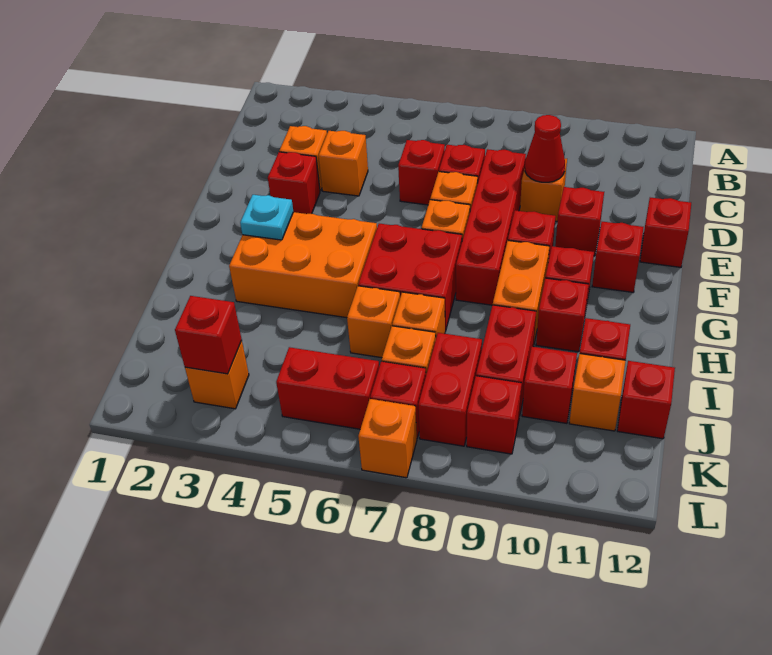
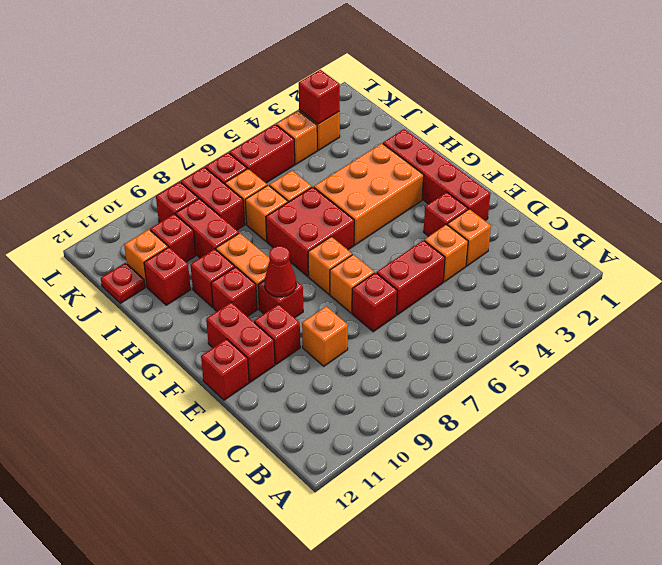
red brick D6 level 1 -> red brick D5:D6 level 1
red brick D8:G8 level 1 -> red brick E2:H2 level 1
red cone D9 level 2 -> red cone F9 level 2
red brick F11 level 1 -> red brick E11:F11 level 1
cyan plate G3 level 2 -> none
red brick J12 level 1 -> red plate J12 level 1
orange brick L7 level 1 -> orange brick K4 level 1

